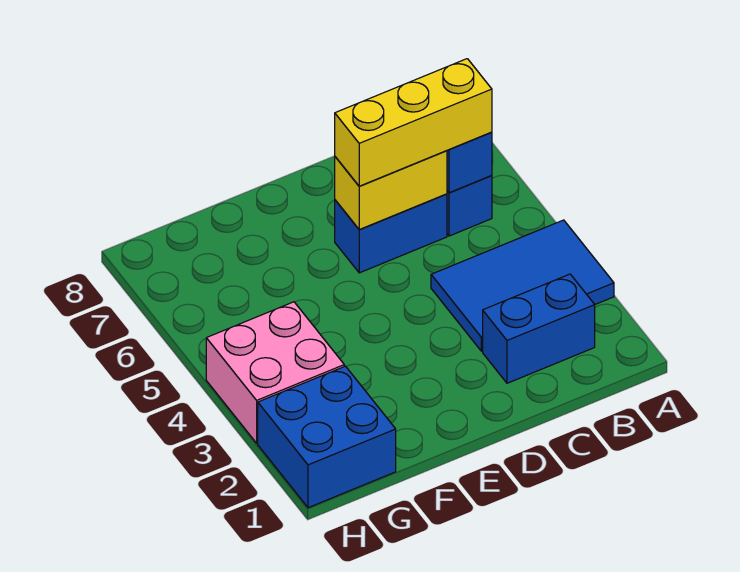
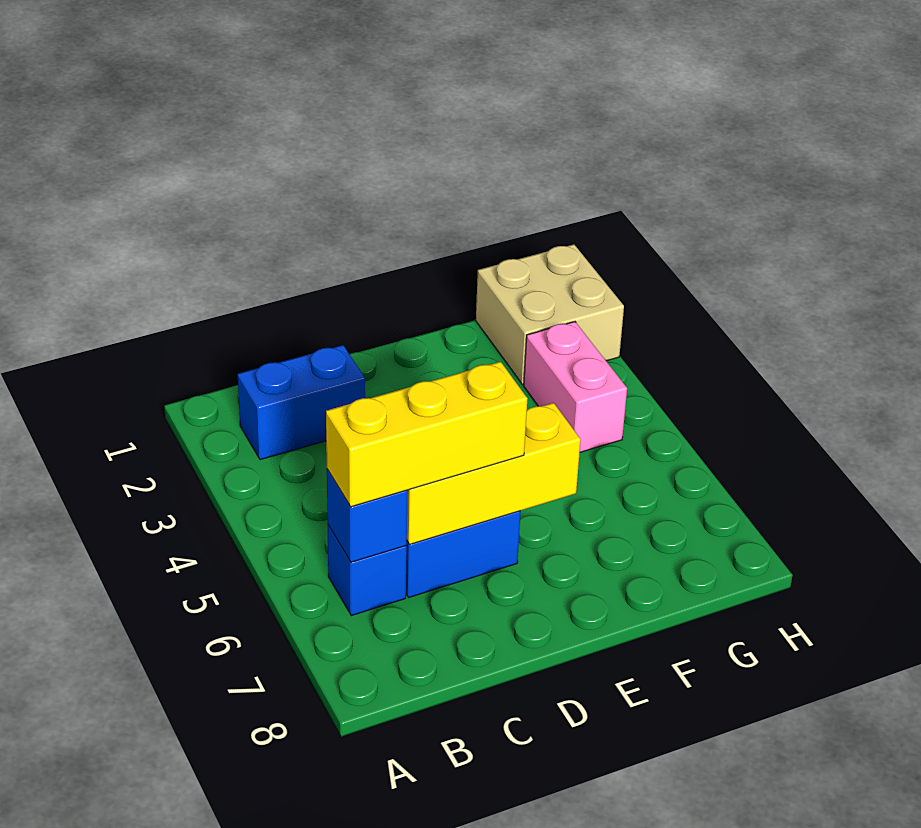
blue tile A3:C4 level 1 -> none
yellow brick C6:D6 level 2 -> yellow brick C6:E6 level 2
blue brick G1:H2 level 1 -> tan brick G1:H2 level 1
pink brick G3:H4 level 1 -> pink brick G3:G4 level 1

